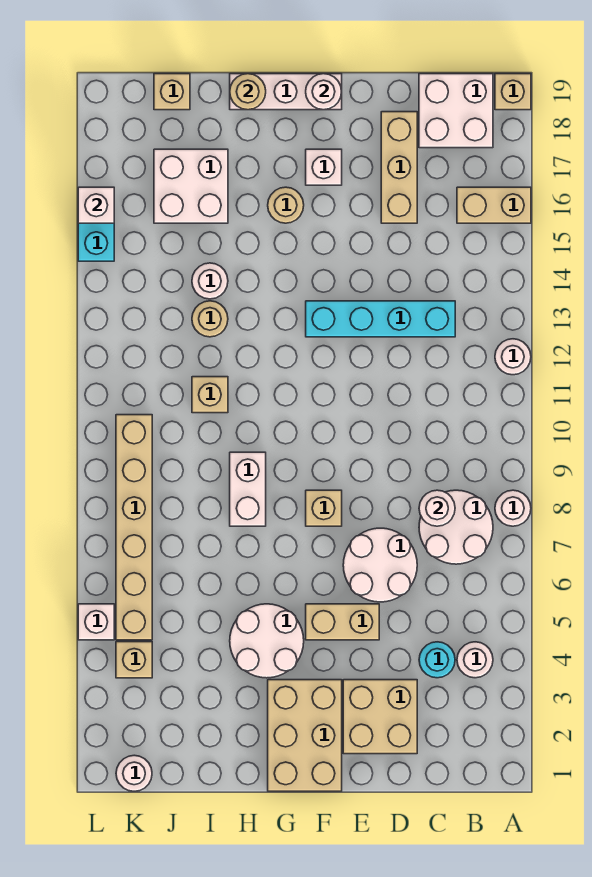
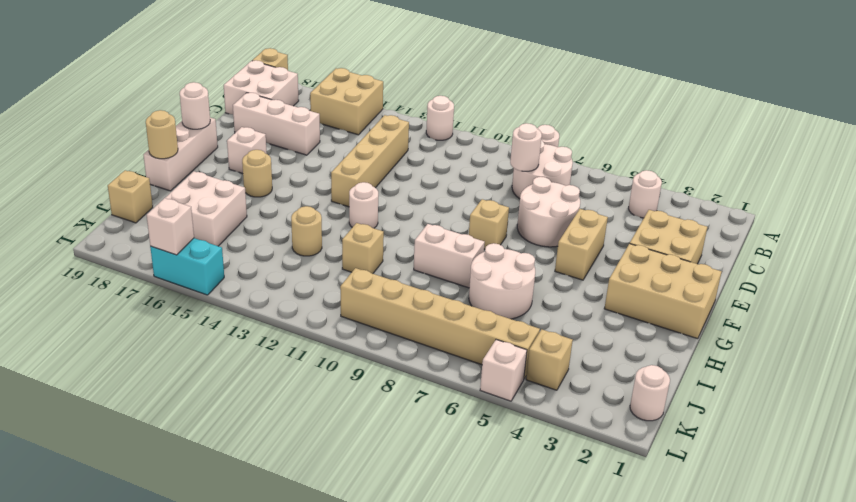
tan brick A16:B16 level 1 -> tan brick A15:B16 level 1
cyan round brick C4 level 1 -> none
cyan brick C13:F13 level 1 -> tan brick C13:F13 level 1
tan brick D16:D18 level 1 -> white brick D16:D18 level 1
white round brick G4:H5 level 1 -> white round brick H6:I7 level 1
white round brick I14 level 1 -> white round brick G12 level 1

